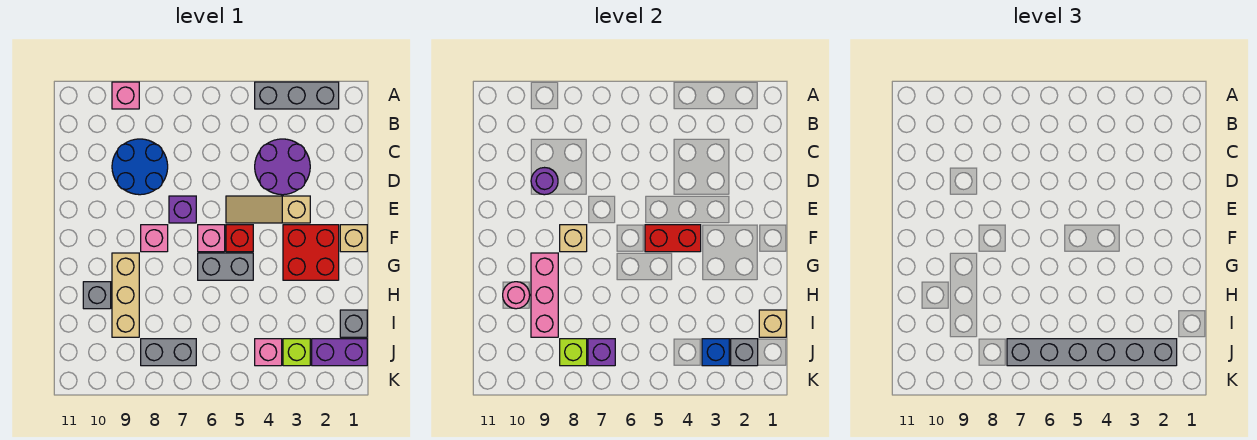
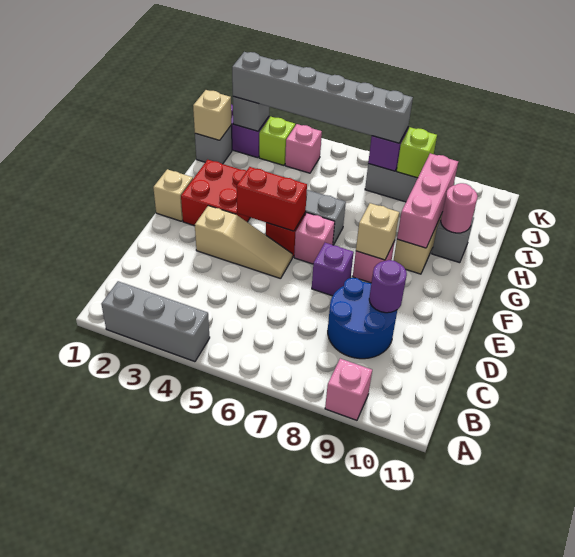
purple round brick C3:D4 level 1 -> none
blue brick J3 level 2 -> none

